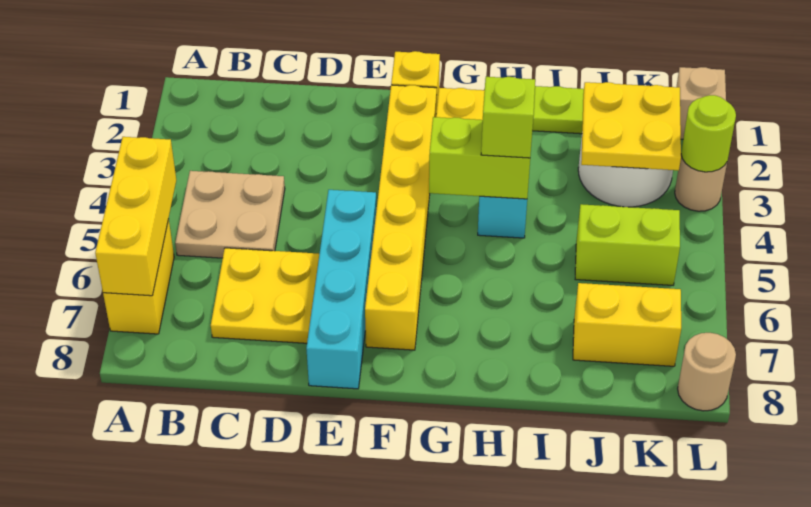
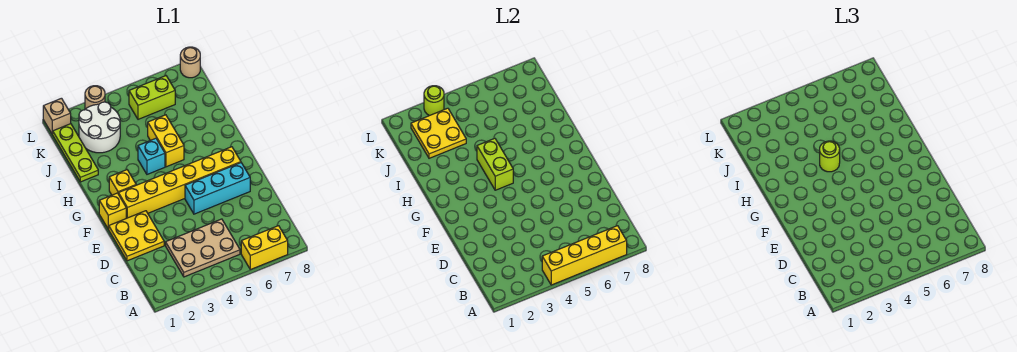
yellow brick A5:A7 level 2 -> yellow brick A4:A7 level 2
tan plate B4:C5 level 1 -> tan plate B3:C5 level 1
yellow plate C6:D7 level 1 -> yellow plate D1:E2 level 1
cyan brick E5:E8 level 1 -> cyan brick E5:E7 level 1
lime brick H4 level 3 -> lime round brick H4 level 3
lime brick J5:K5 level 1 -> lime brick K5:K6 level 1
yellow brick J7:K7 level 1 -> yellow brick H5:I5 level 1

